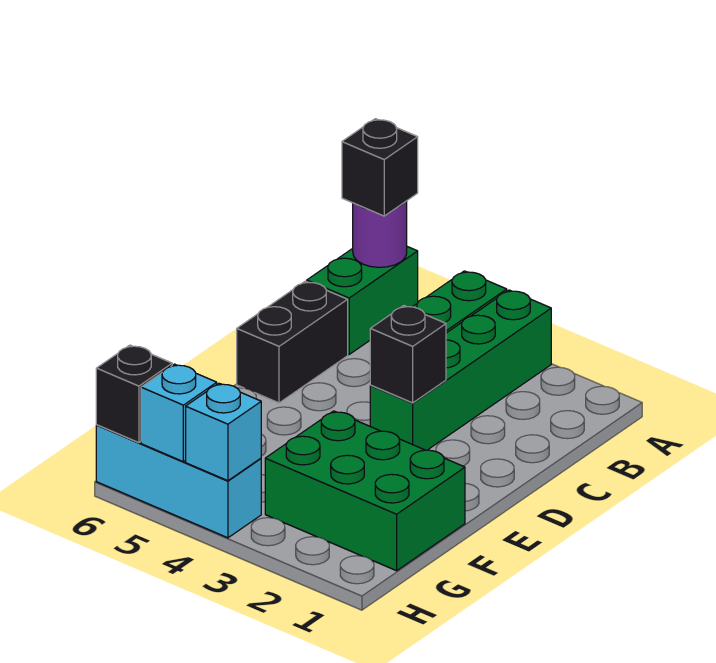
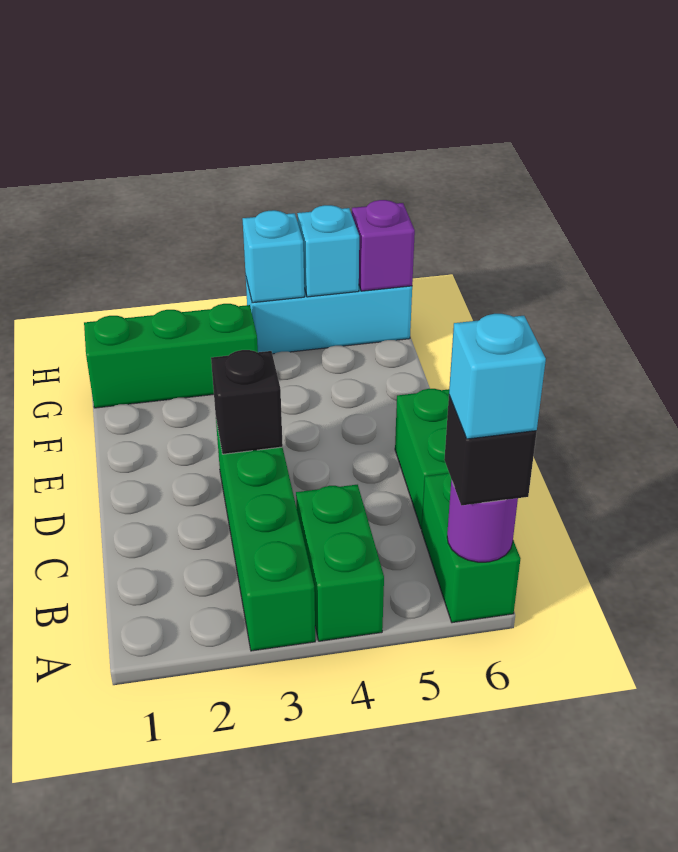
none -> cyan brick A6 level 4
black brick C6:D6 level 1 -> green brick C6:D6 level 1
green brick F1:G3 level 1 -> green brick G1:G3 level 1
black brick H6 level 2 -> purple brick H6 level 2

